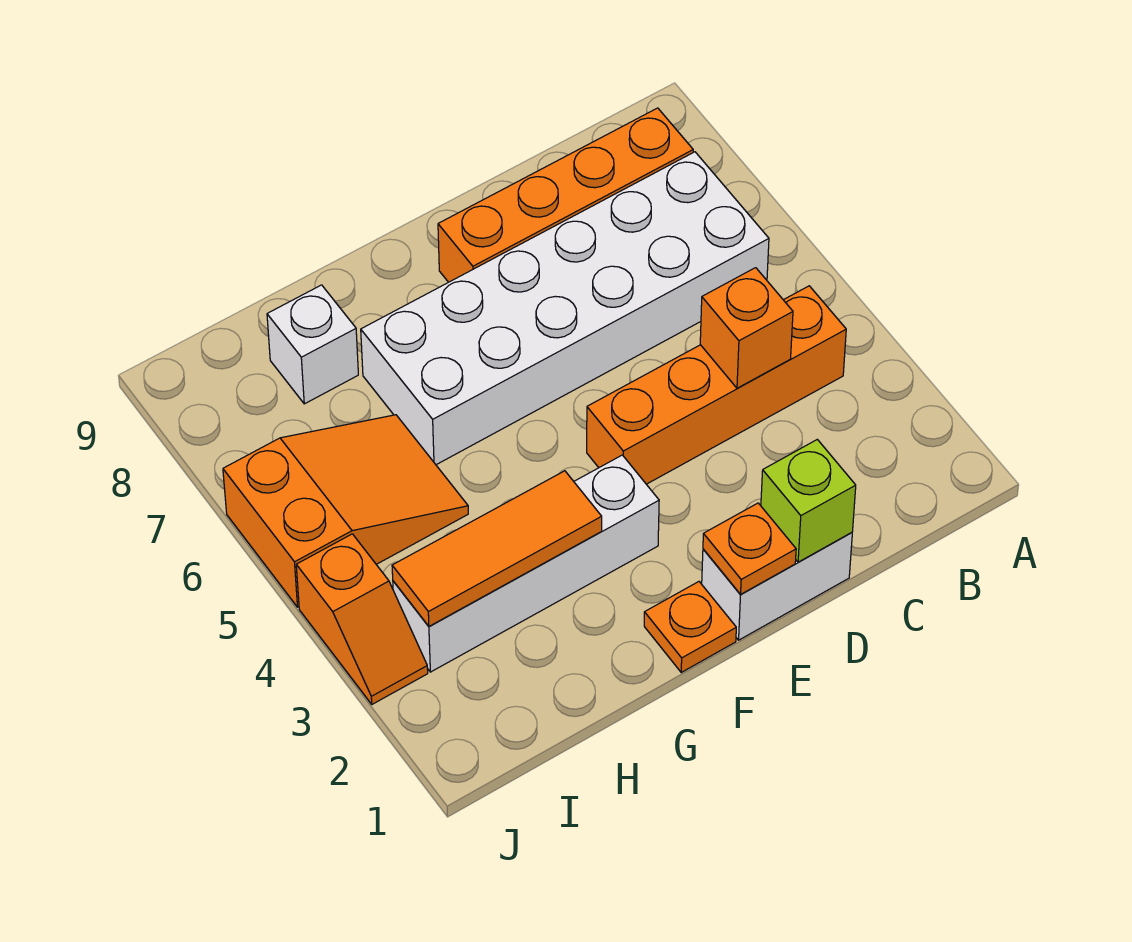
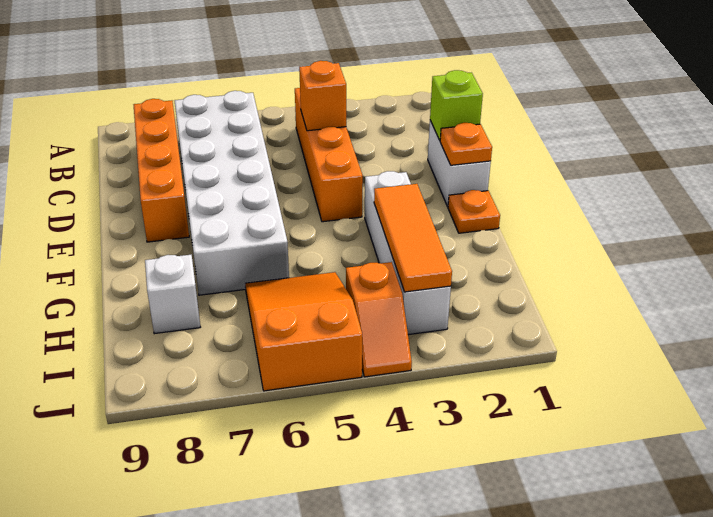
orange slope J3:J4 level 1 top 4 -> orange slope I4:J4 level 1 top I

